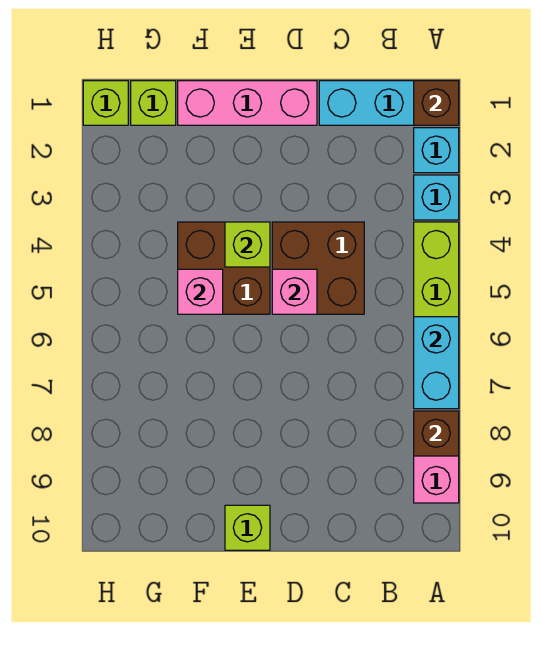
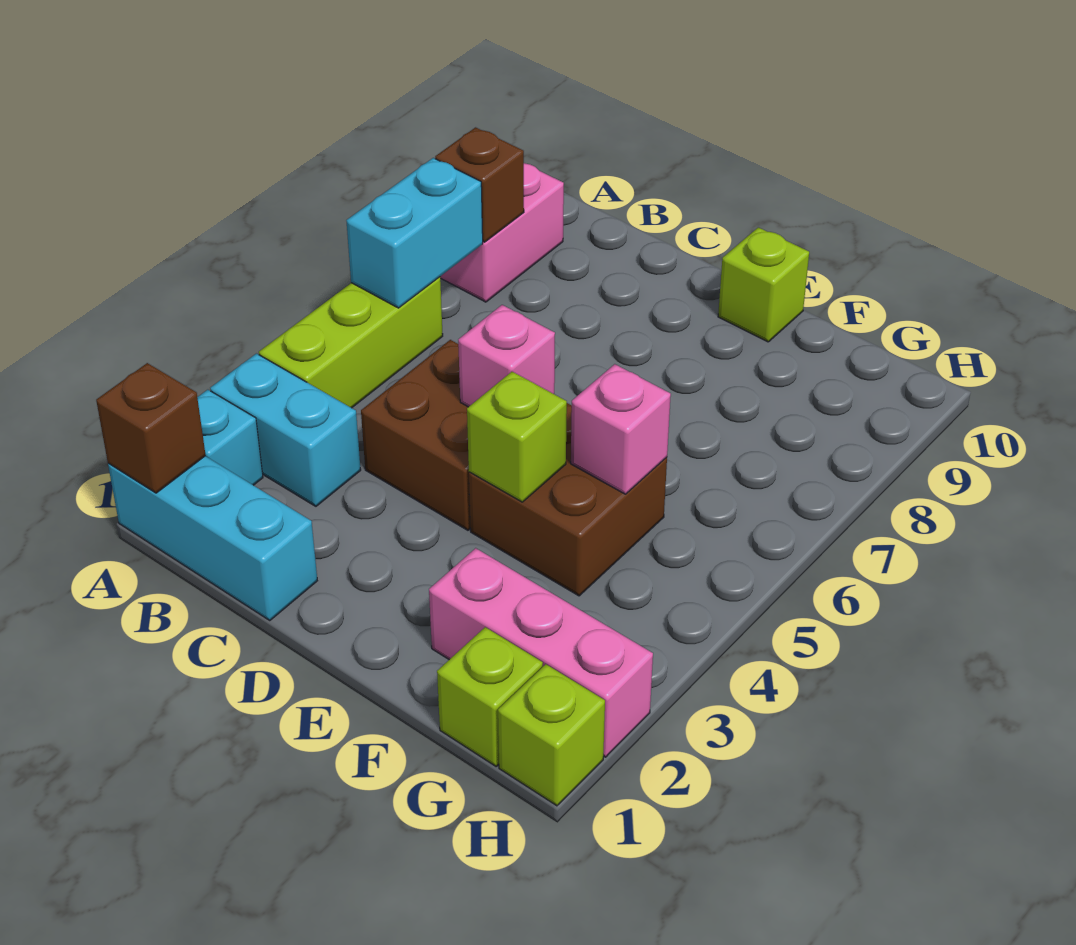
cyan brick A3 level 1 -> cyan brick A3:B3 level 1
pink brick D1:F1 level 1 -> pink brick F2:H2 level 1

